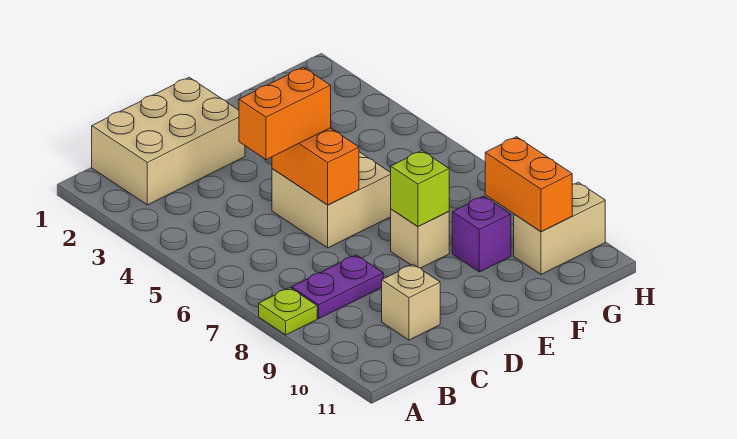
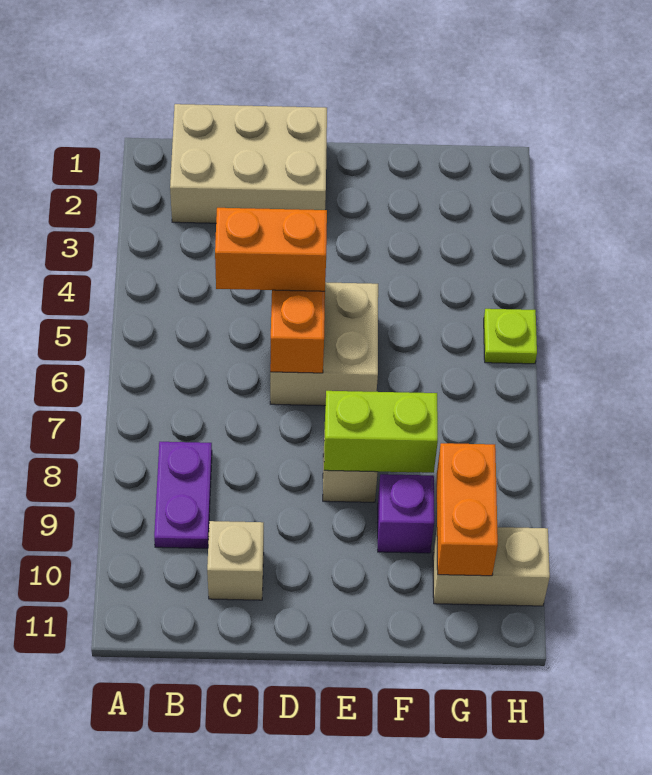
lime plate A8 level 1 -> lime plate H5 level 1
purple plate B8:C8 level 1 -> purple plate B8:B9 level 1
lime brick E8 level 2 -> lime brick E8:F8 level 2

